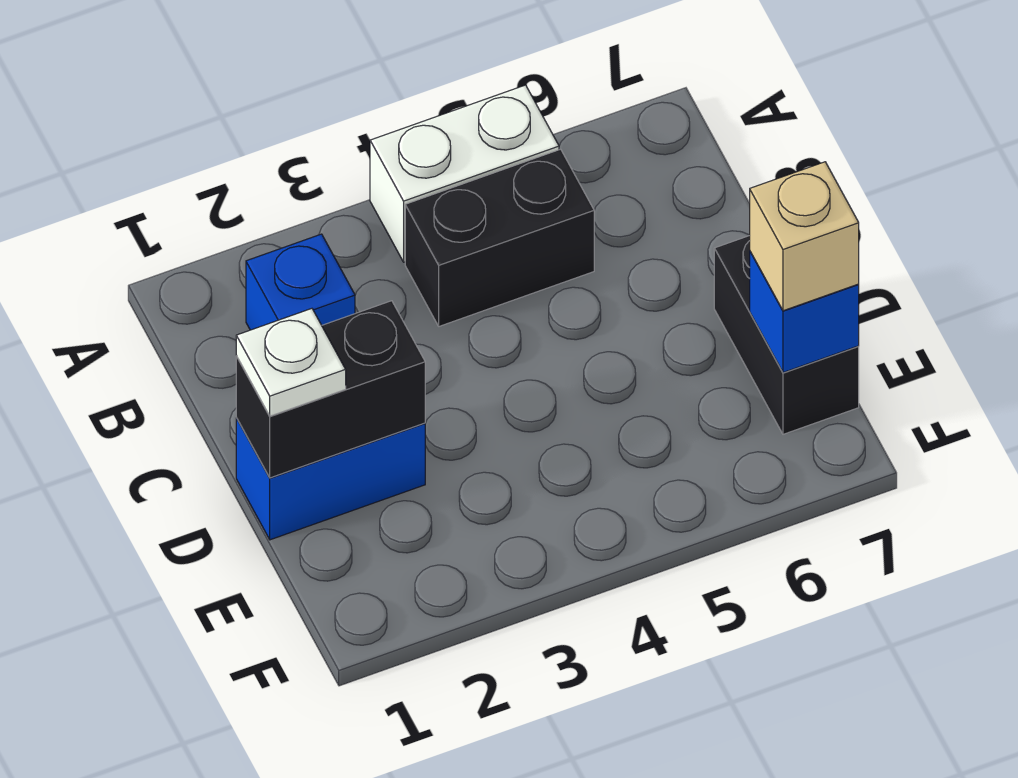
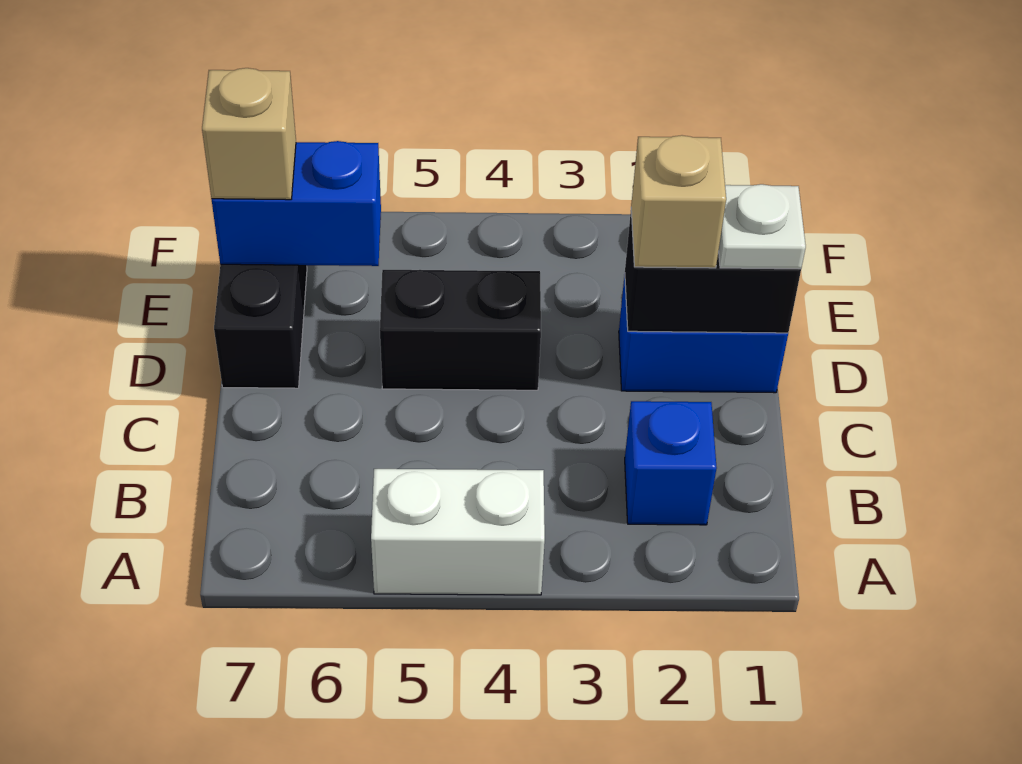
black brick B4:B5 level 1 -> black brick D4:D5 level 1
none -> tan brick D2 level 3
blue brick E7 level 2 -> blue brick E6:E7 level 2

